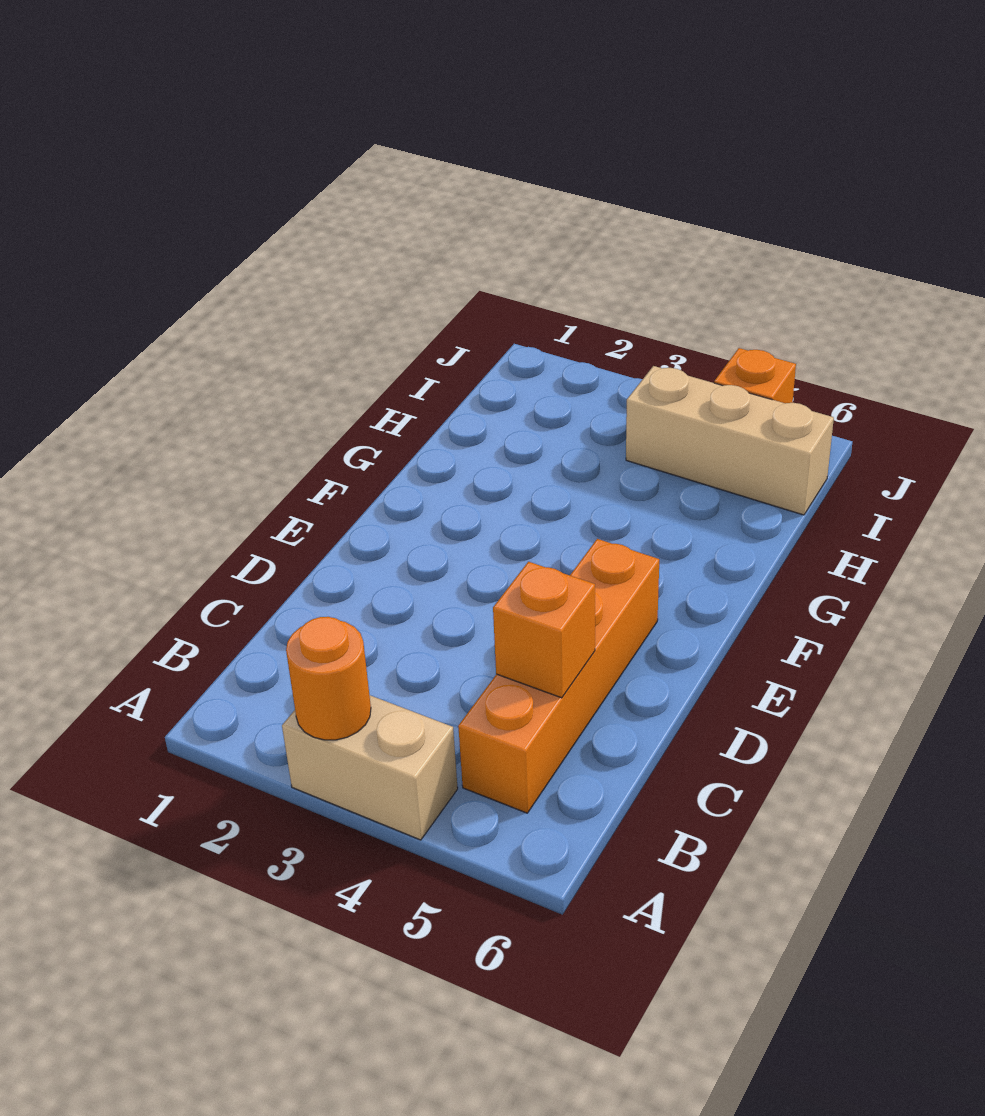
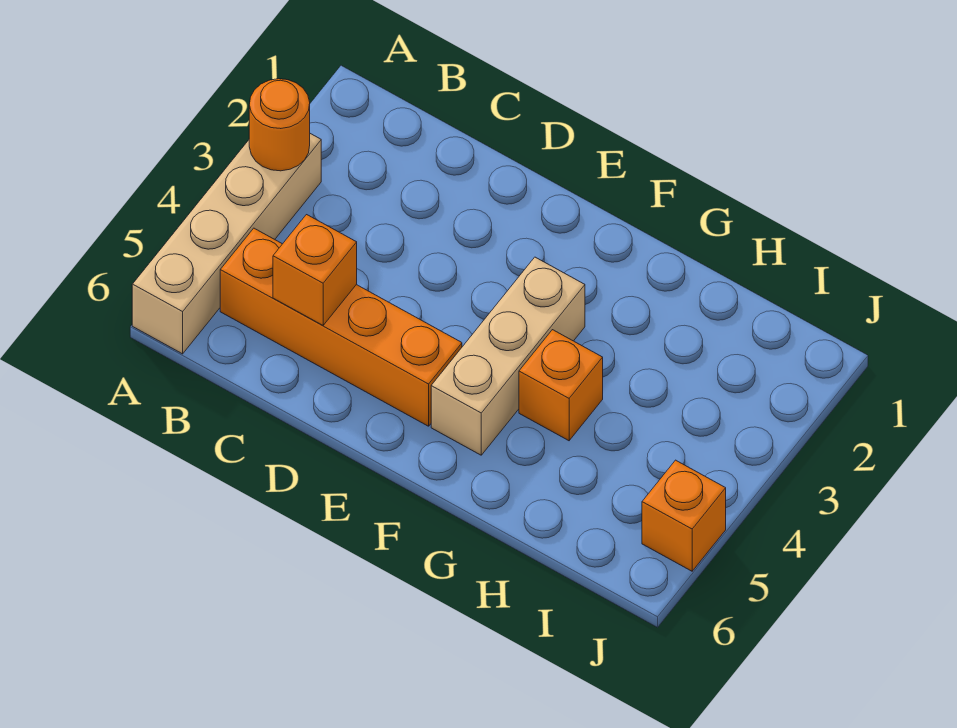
tan brick A3:A4 level 1 -> tan brick A3:A6 level 1
none -> orange brick G4 level 1
tan brick I4:I6 level 1 -> tan brick F3:F5 level 1

